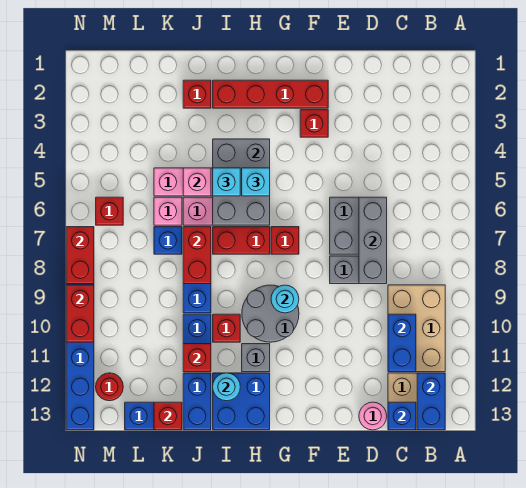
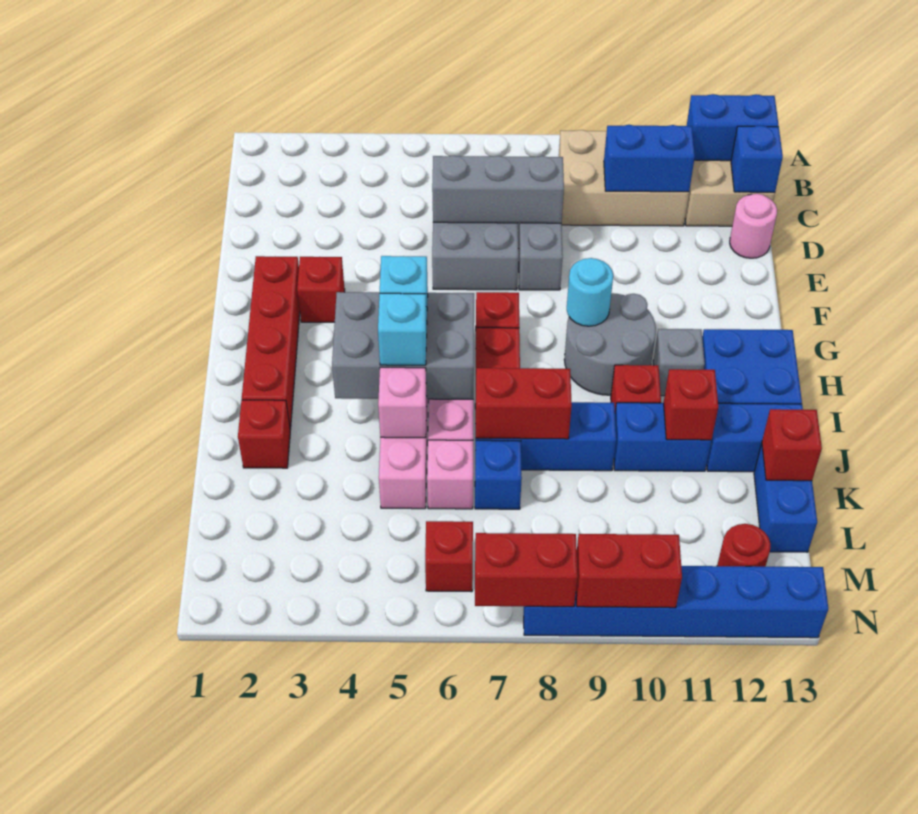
cyan round brick I12 level 2 -> none

